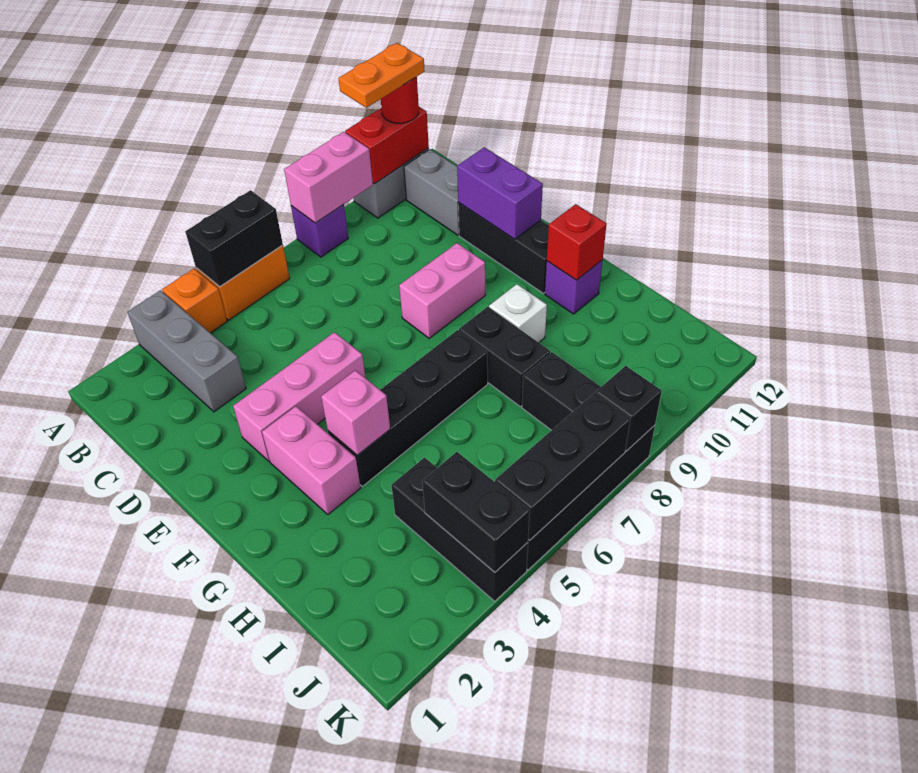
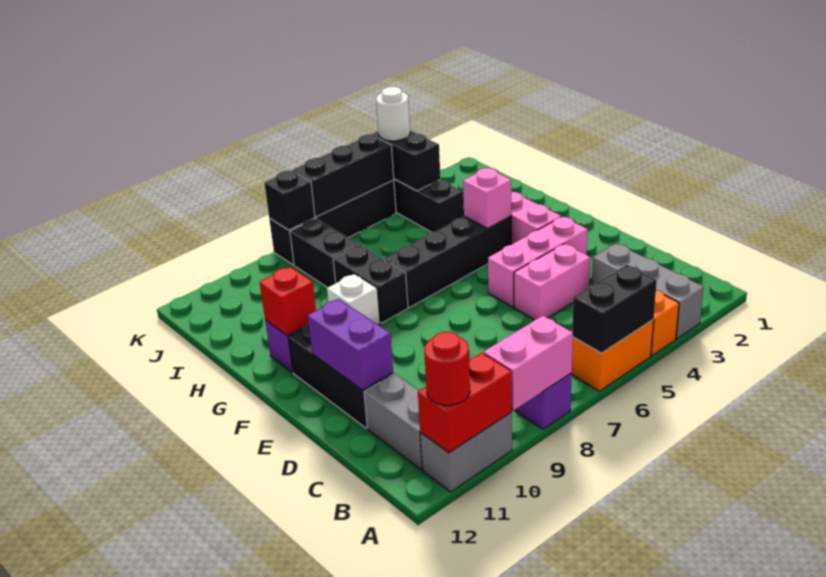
orange plate A10:A11 level 4 -> none
pink brick E8:E9 level 1 -> pink brick D4:D5 level 1
none -> white round brick K4 level 3

